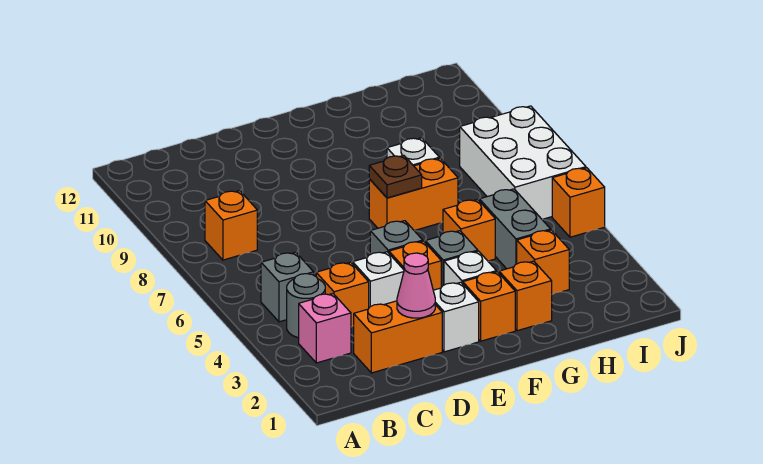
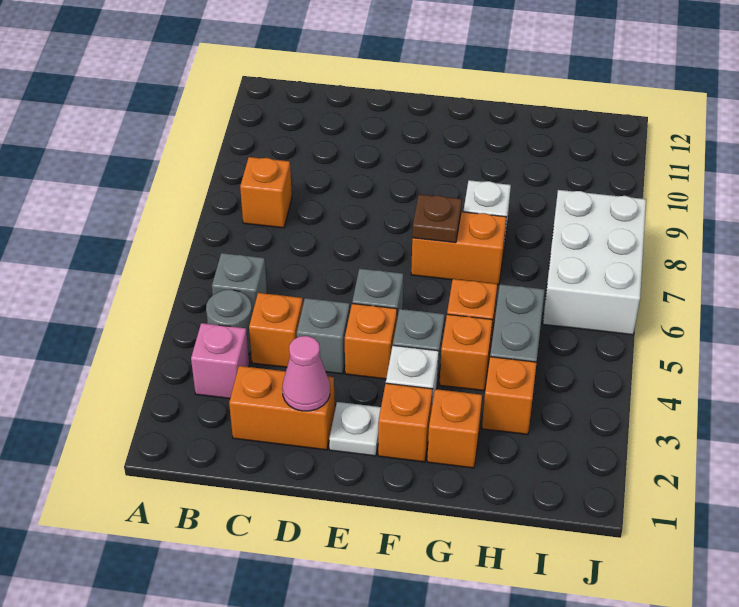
white brick D4 level 1 -> grey brick D4 level 1
white brick E2 level 1 -> white plate E2 level 1
orange brick J5 level 1 -> orange brick G4 level 1

